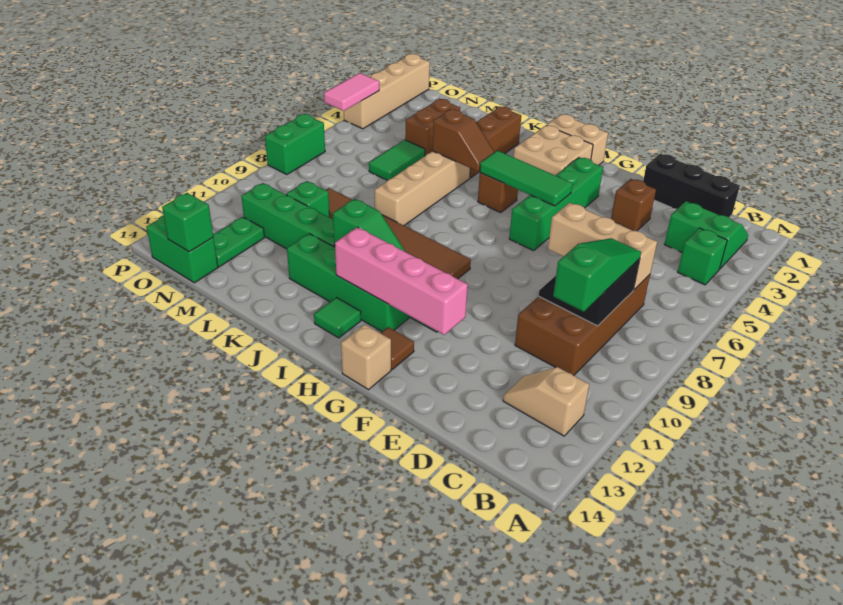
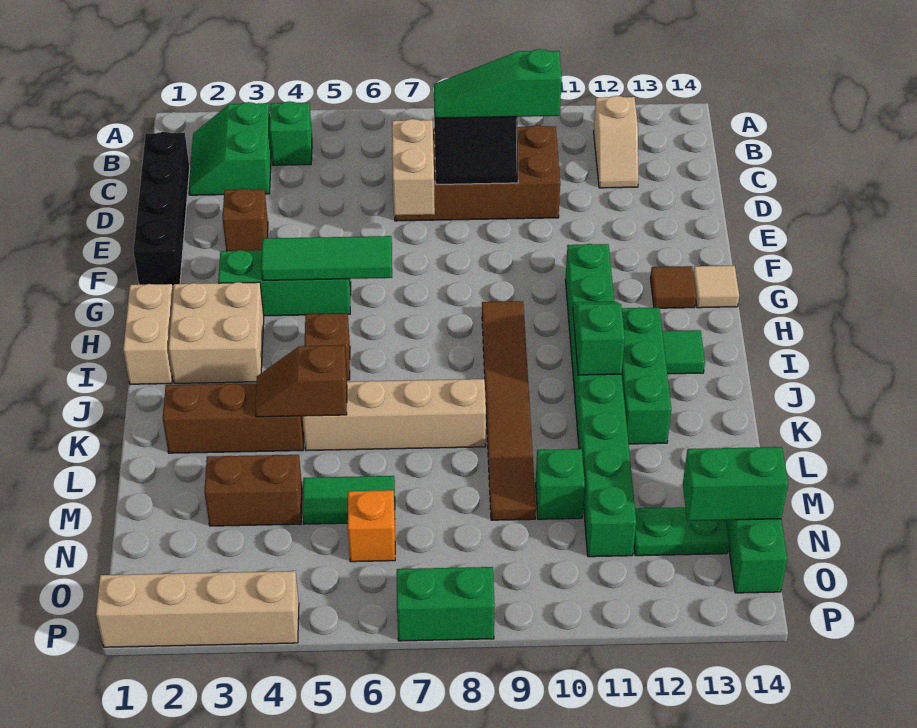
black brick C1:E1 level 1 -> black brick C1:F1 level 1
tan brick C7:E7 level 2 -> tan brick D7:E7 level 2
pink brick F12:I12 level 2 -> none
green brick G3:G6 level 1 -> green brick G3:G5 level 1
green tile G5:I5 level 2 -> green tile G4:G6 level 2
tan brick G14 level 1 -> tan tile G14 level 1
green brick H12:K12 level 1 -> green brick I12:K12 level 1
brown slope J5:K5 level 2 top K -> brown slope K4:K5 level 2 top 5
none -> orange brick N6 level 1
green brick N14 level 2 -> green brick N13:N14 level 2
pink tile P4:P5 level 2 -> none

